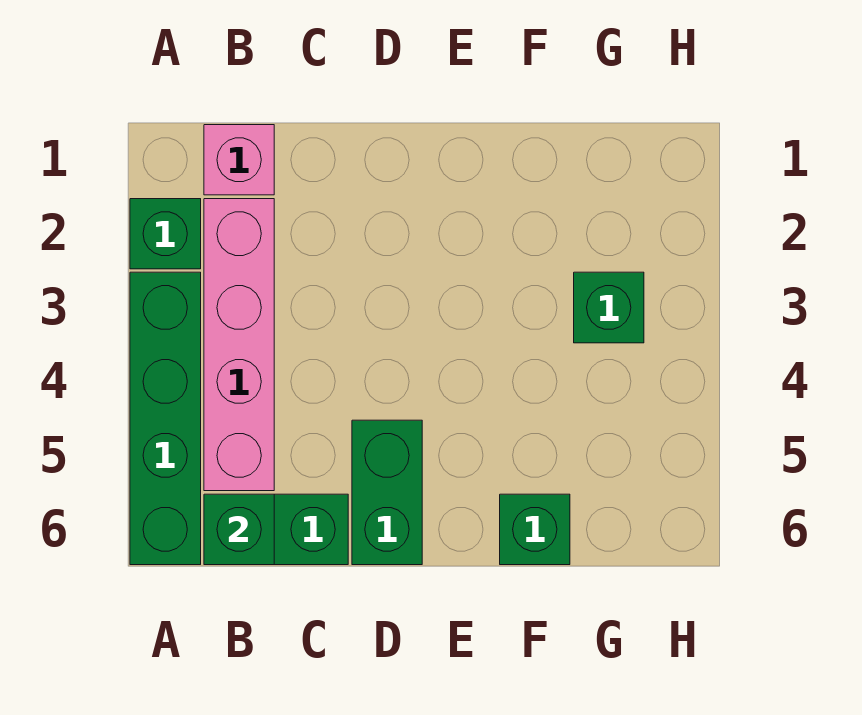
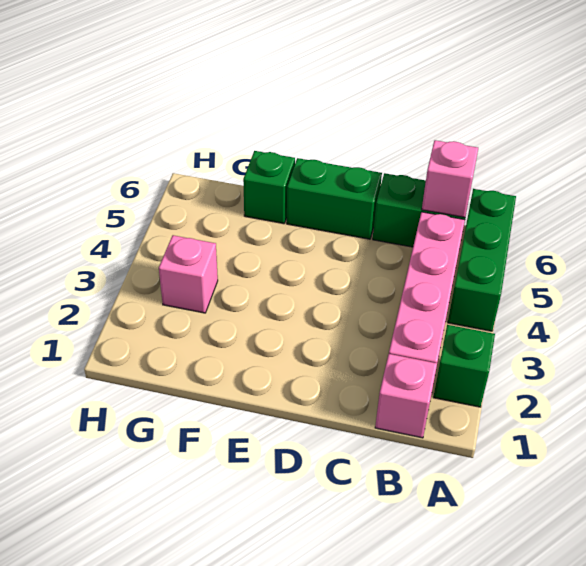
green brick A3:A6 level 1 -> green brick A4:A6 level 1
green brick B6 level 2 -> pink brick B6 level 2
green brick D5:D6 level 1 -> green brick D6:E6 level 1
green brick G3 level 1 -> pink brick G3 level 1

